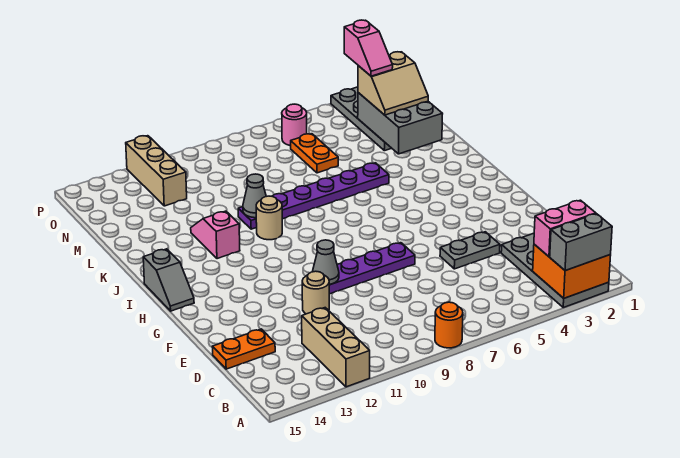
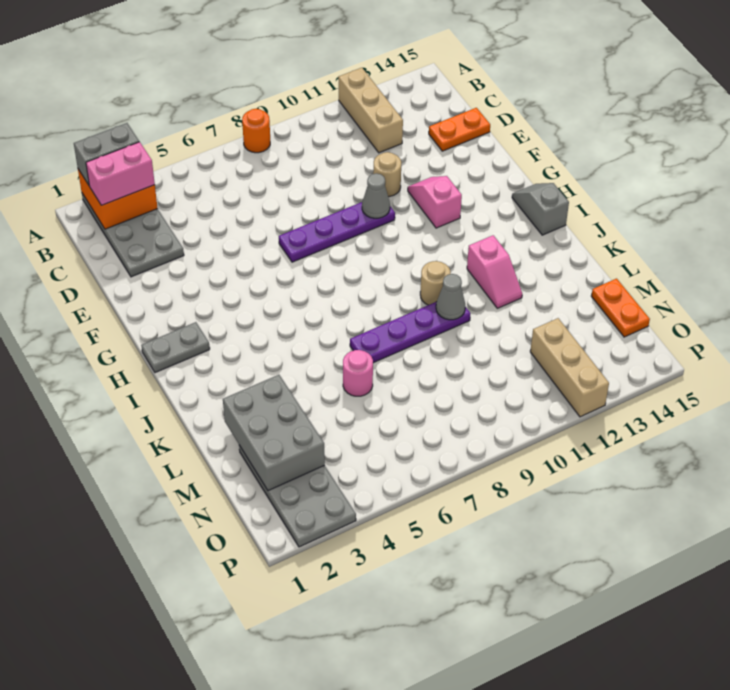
grey plate E4:E5 level 1 -> grey plate H1:H2 level 1
purple plate K5:K10 level 1 -> purple plate K7:K10 level 1
tan slope M2:N3 level 3 top N -> none
orange plate M6:N6 level 1 -> orange plate M15:N15 level 1
pink slope N3:O3 level 4 top O -> pink slope F12:G12 level 1 top G
pink round brick O6 level 1 -> pink round brick L6 level 1

